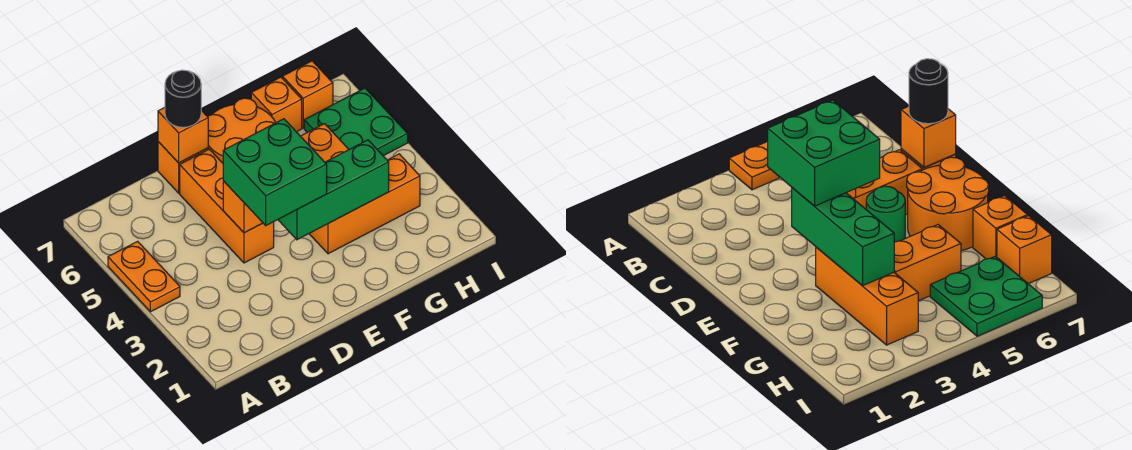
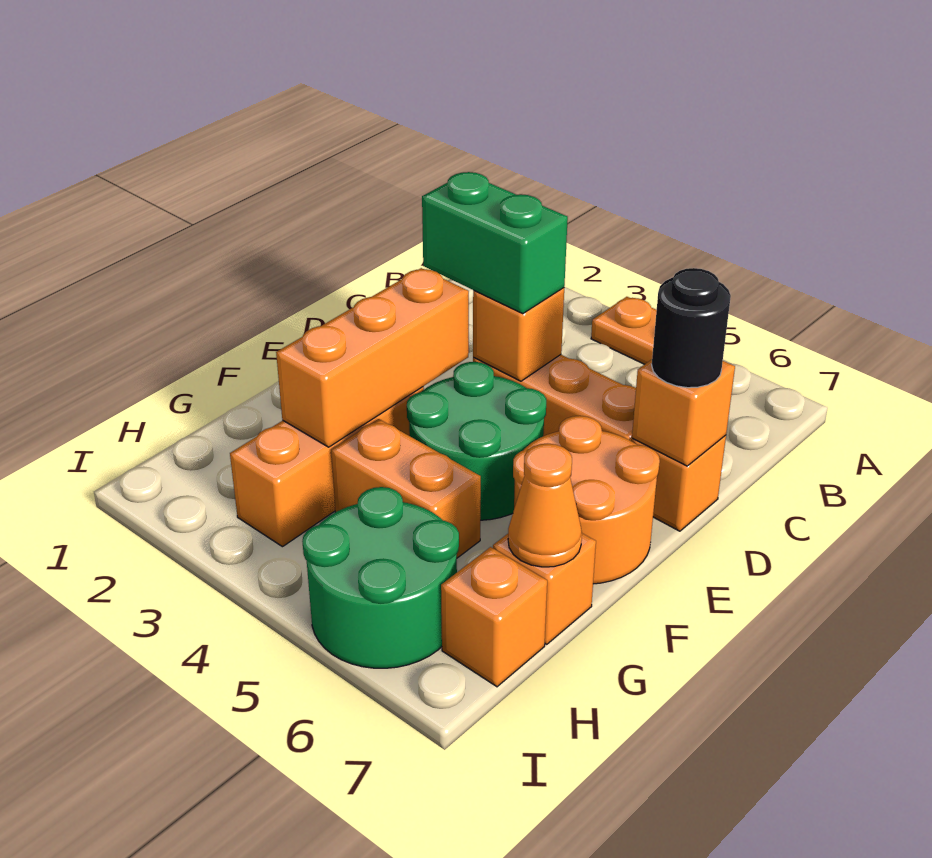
green brick D3:E4 level 3 -> green brick D3:D4 level 3
green brick E3:G3 level 2 -> orange brick E3:G3 level 2
green round brick E5 level 1 -> green round brick E4:F5 level 1
none -> orange cone G7 level 2
green plate H5:I6 level 1 -> green round brick H5:I6 level 1

